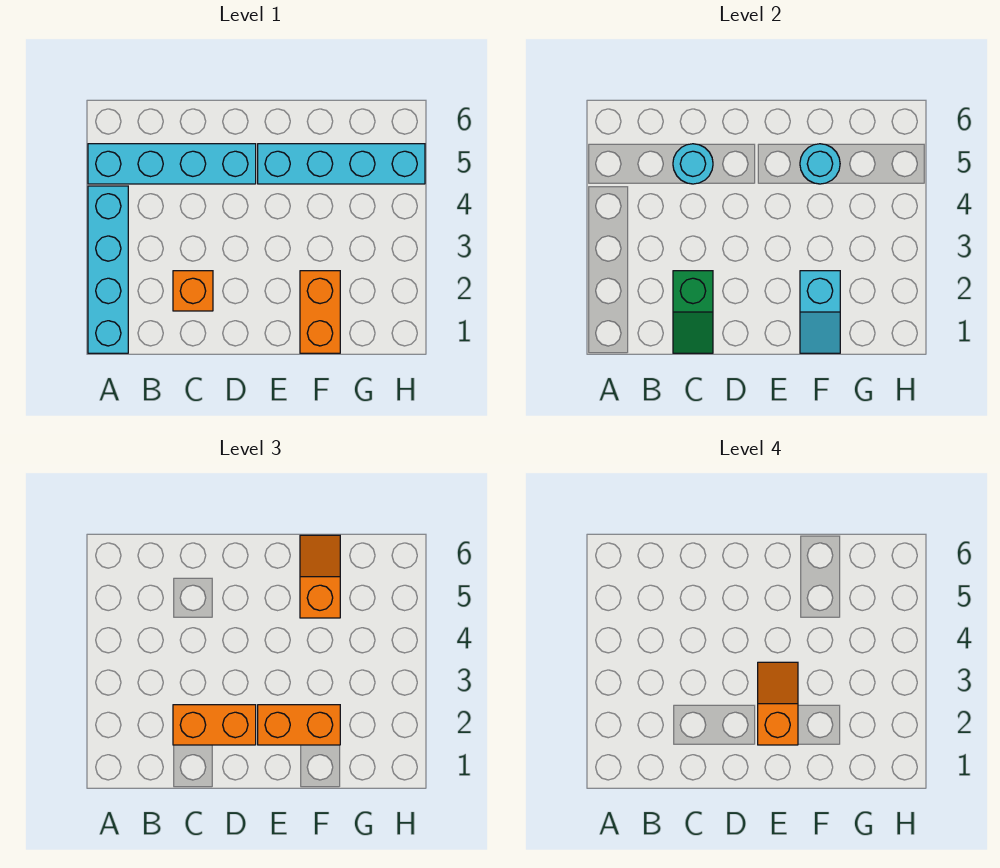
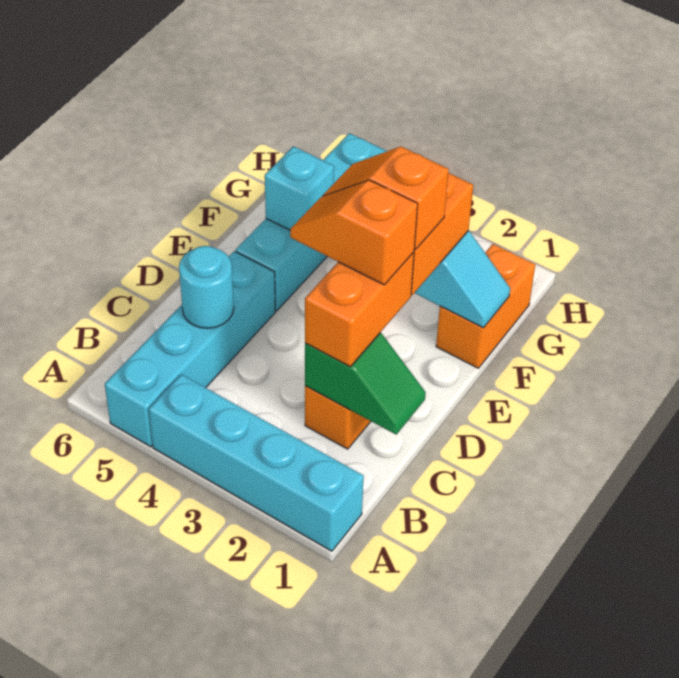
orange brick F1:F2 level 1 -> orange brick F1:G1 level 1
cyan round brick F5 level 2 -> cyan brick F5 level 2
orange slope F5:F6 level 3 top 5 -> orange slope D2:D3 level 4 top 2

